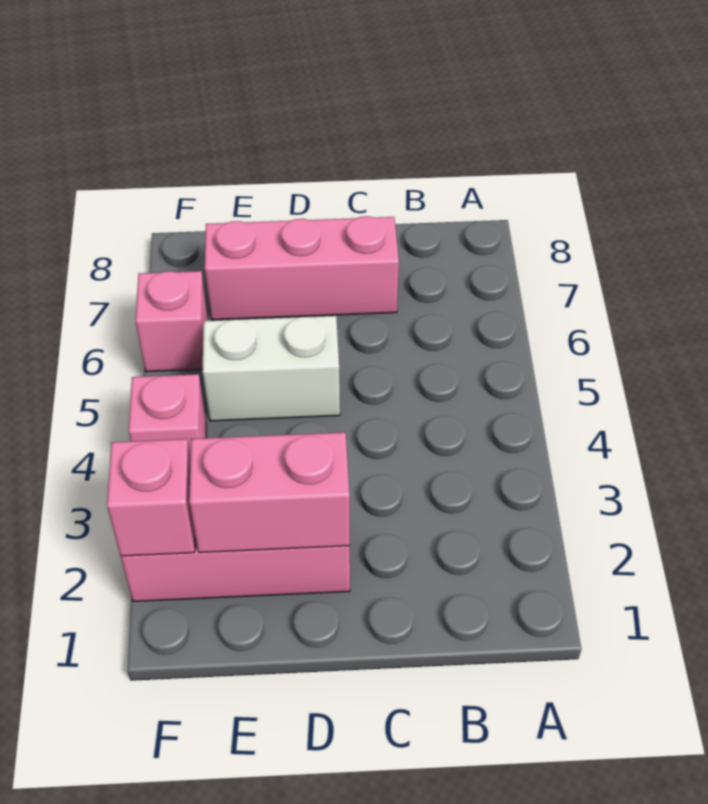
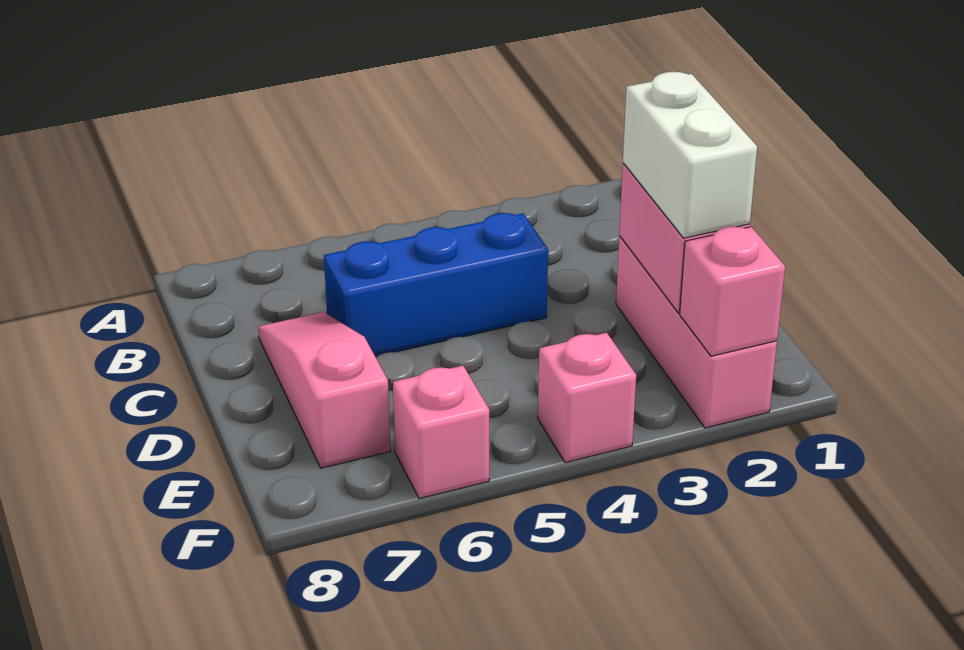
none -> blue brick C4:C6 level 1
pink brick C7:E7 level 1 -> pink slope C7:E7 level 1 top E
white brick D5:E5 level 1 -> white brick D2:E2 level 3

